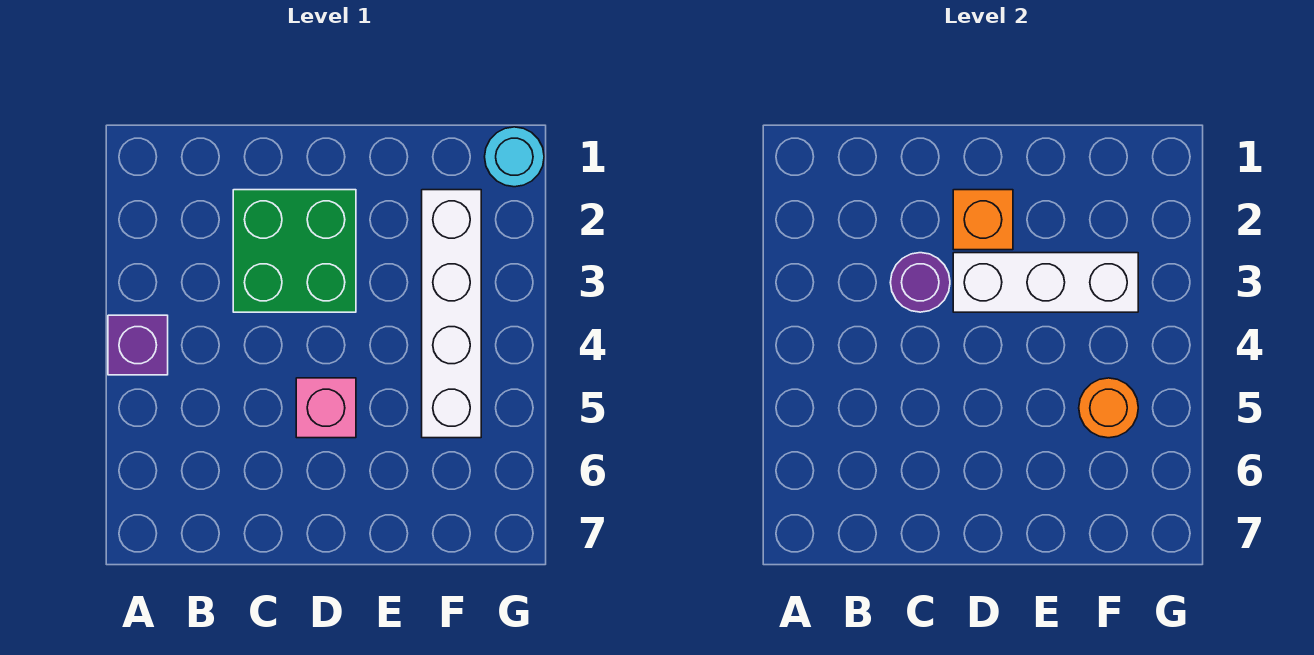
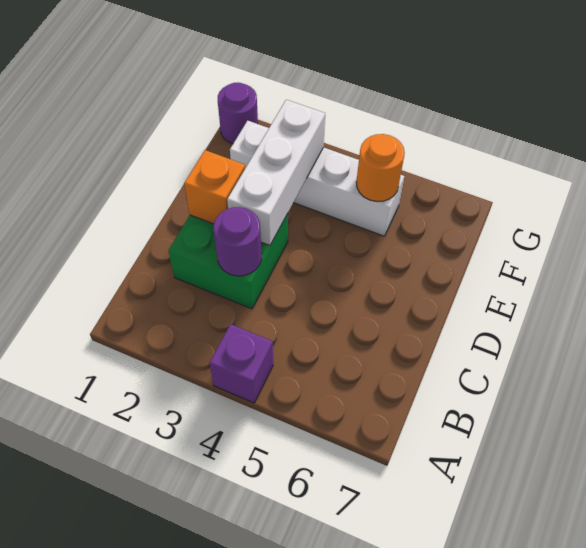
pink brick D5 level 1 -> none
cyan round brick G1 level 1 -> purple round brick G1 level 1

